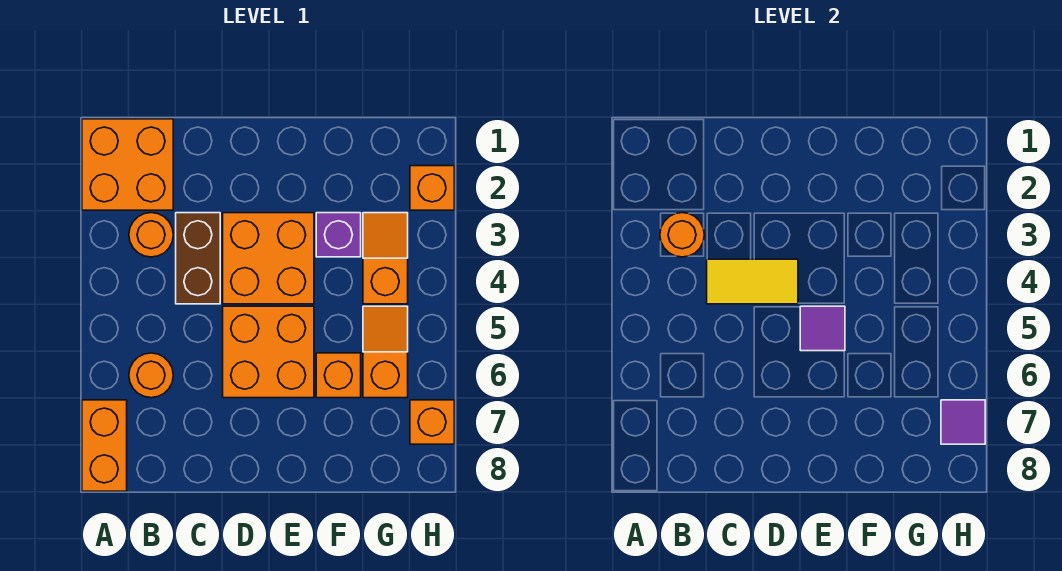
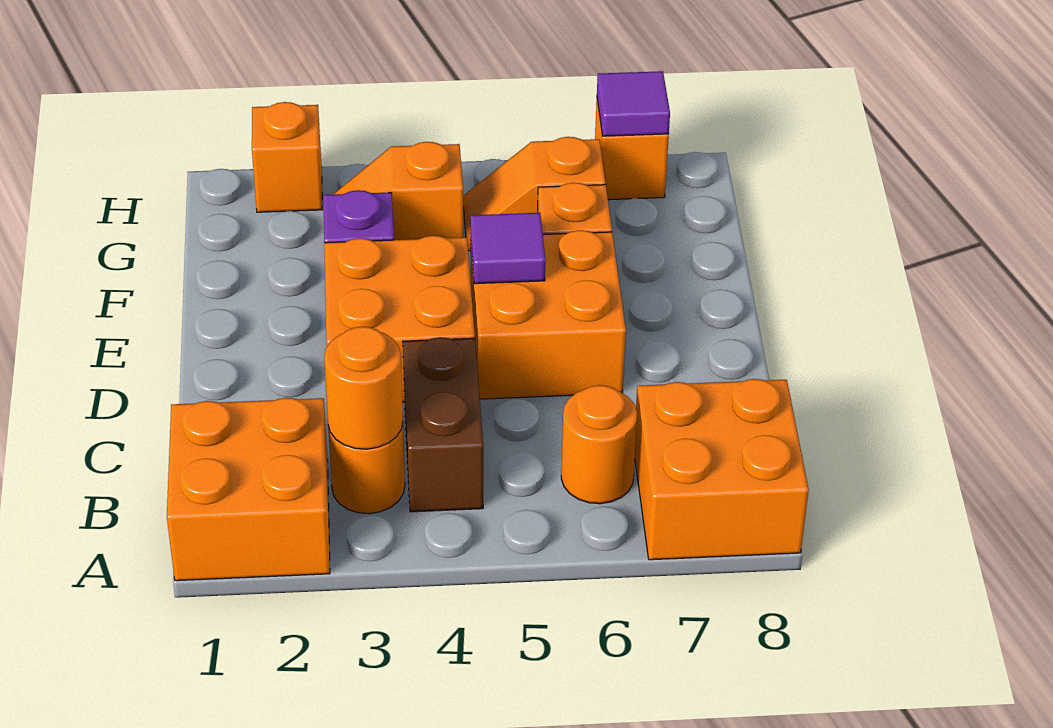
orange brick A7:A8 level 1 -> orange brick A7:B8 level 1
brown brick C3:C4 level 1 -> brown brick B4:C4 level 1
yellow tile C4:D4 level 2 -> none

